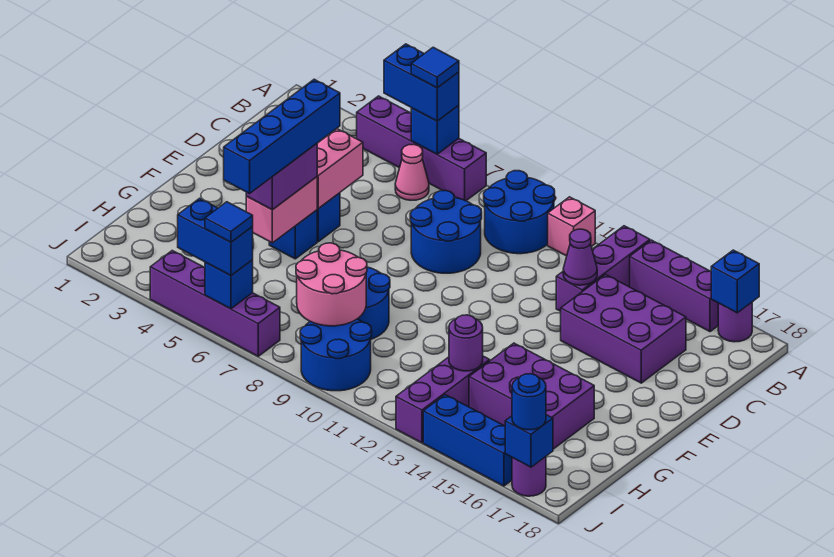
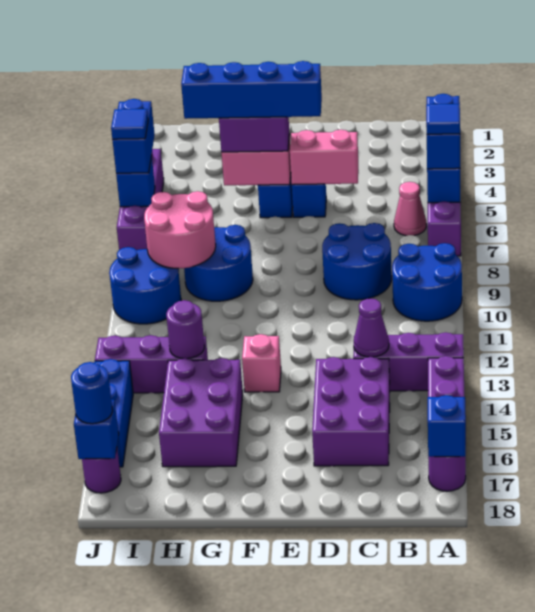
pink brick A11 level 1 -> pink brick F13 level 1

